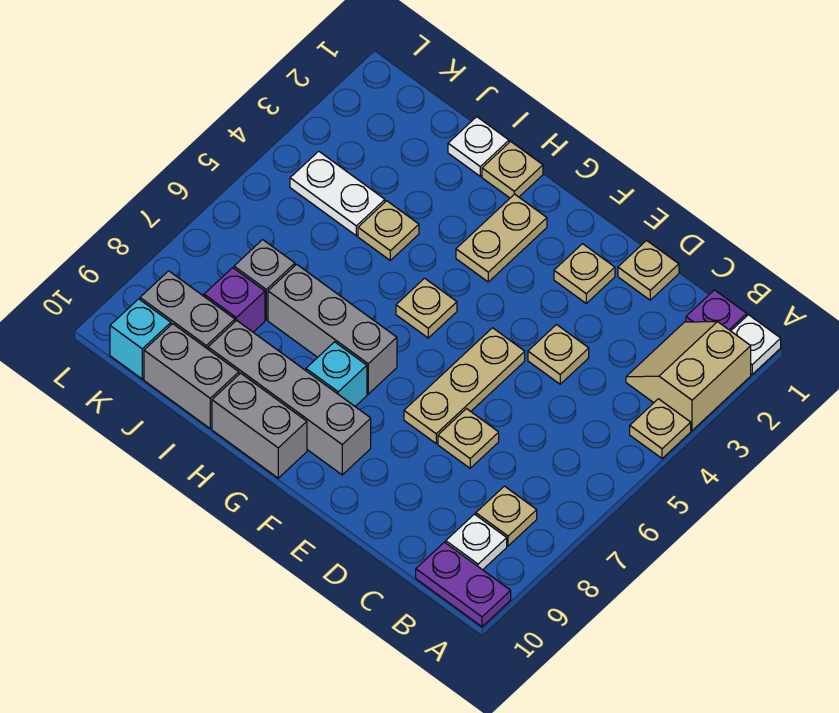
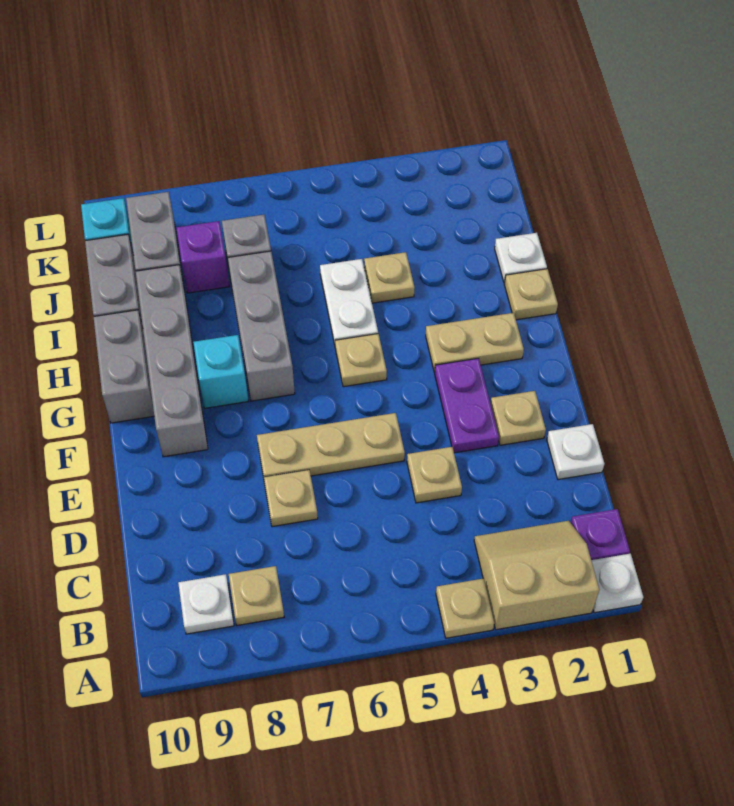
purple plate A10:B10 level 1 -> purple plate E3:F3 level 1
tan plate D1 level 1 -> white plate D1 level 1
white plate J4:K4 level 1 -> white plate H5:I5 level 1

